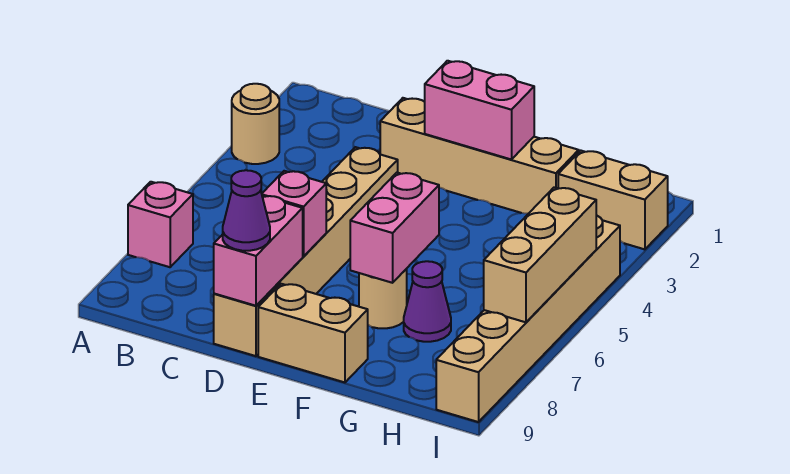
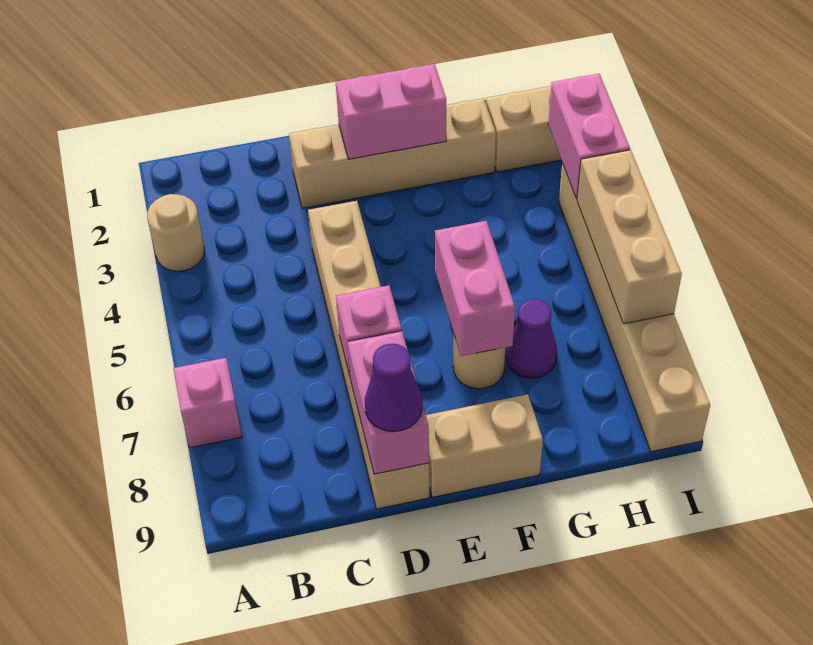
none -> pink brick I3:I4 level 2

